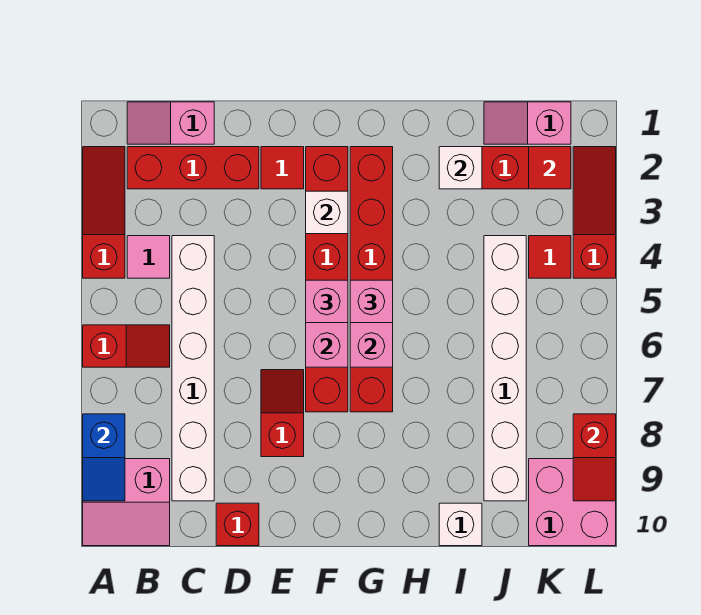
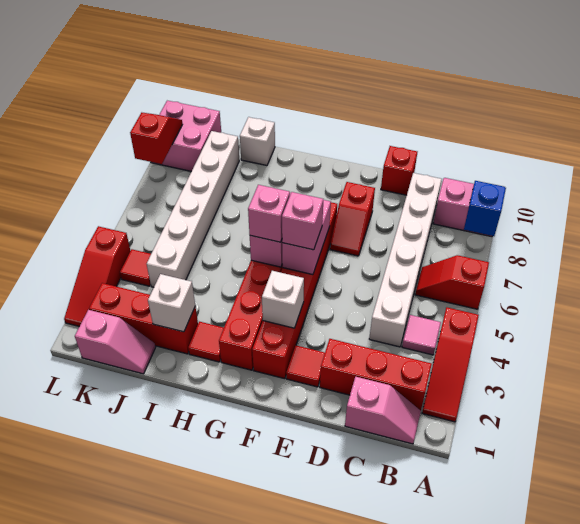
red tile K2 level 2 -> red tile H2 level 1

